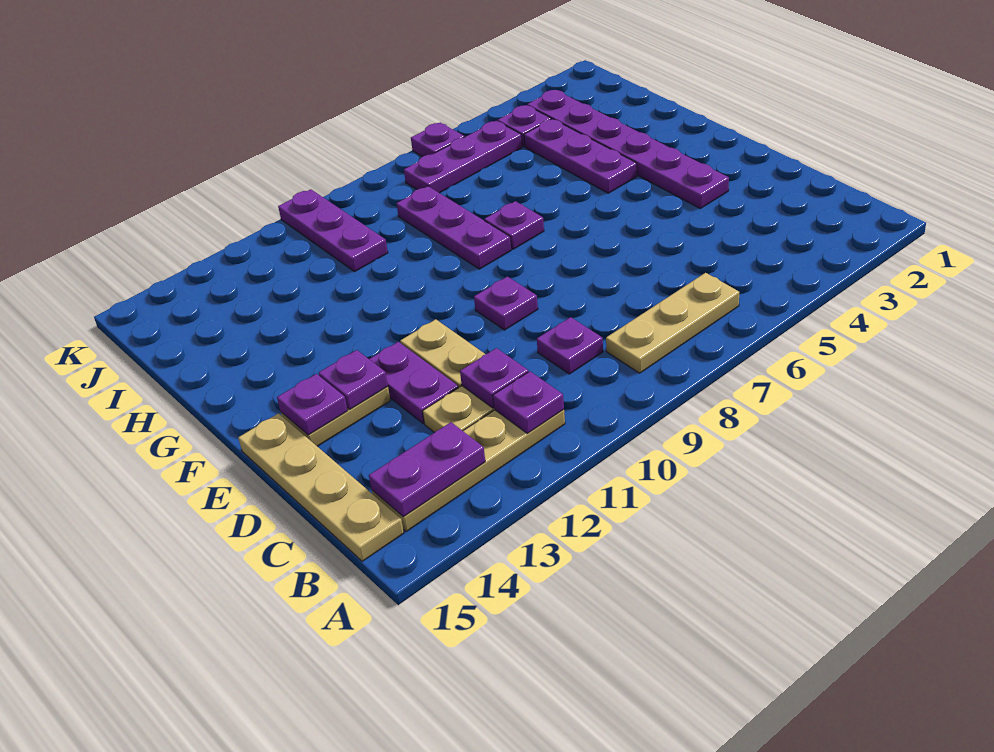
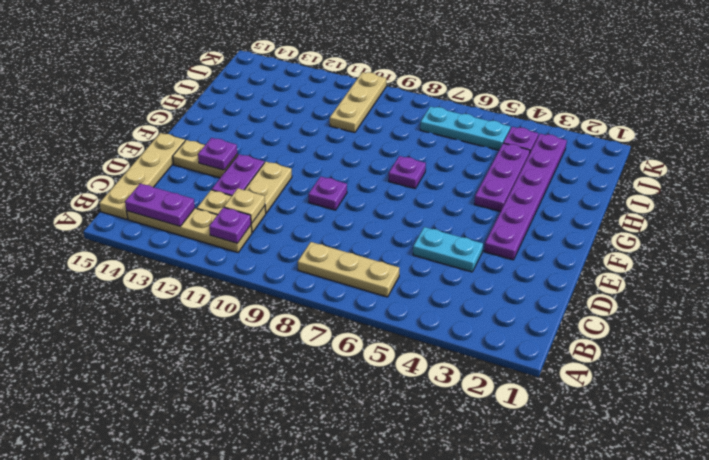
purple plate C9 level 1 -> none
purple plate C11 level 2 -> tan plate C11 level 2
none -> cyan plate D4:D5 level 1
purple plate E14 level 2 -> none
purple plate G8:I8 level 1 -> none
purple plate I10:K10 level 1 -> tan plate I10:K10 level 1
purple plate J5:J7 level 1 -> cyan plate J5:J7 level 1
purple plate K6 level 1 -> none

